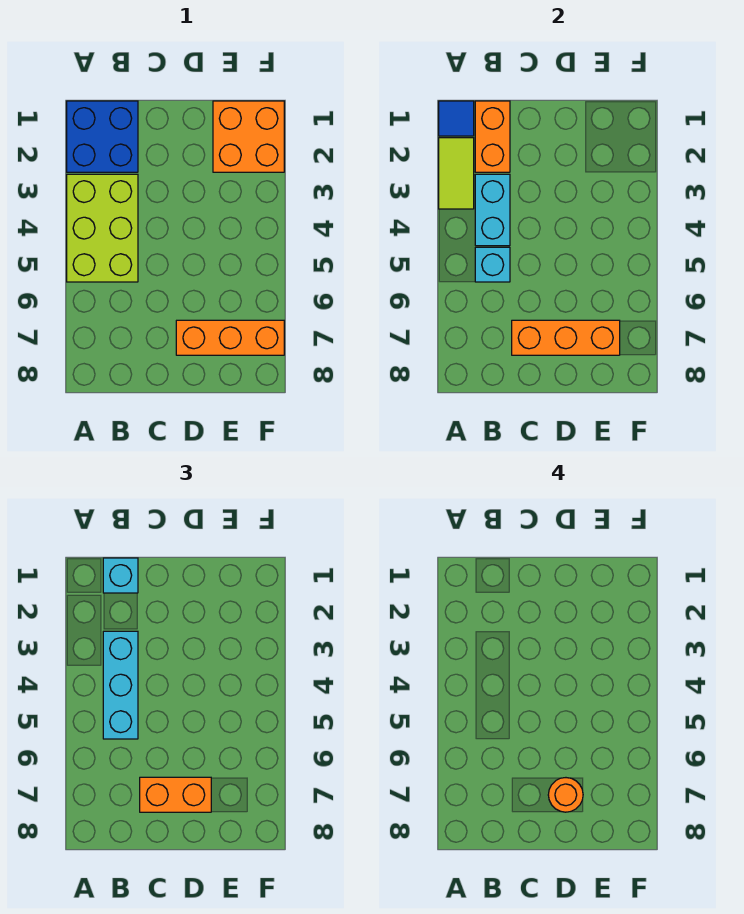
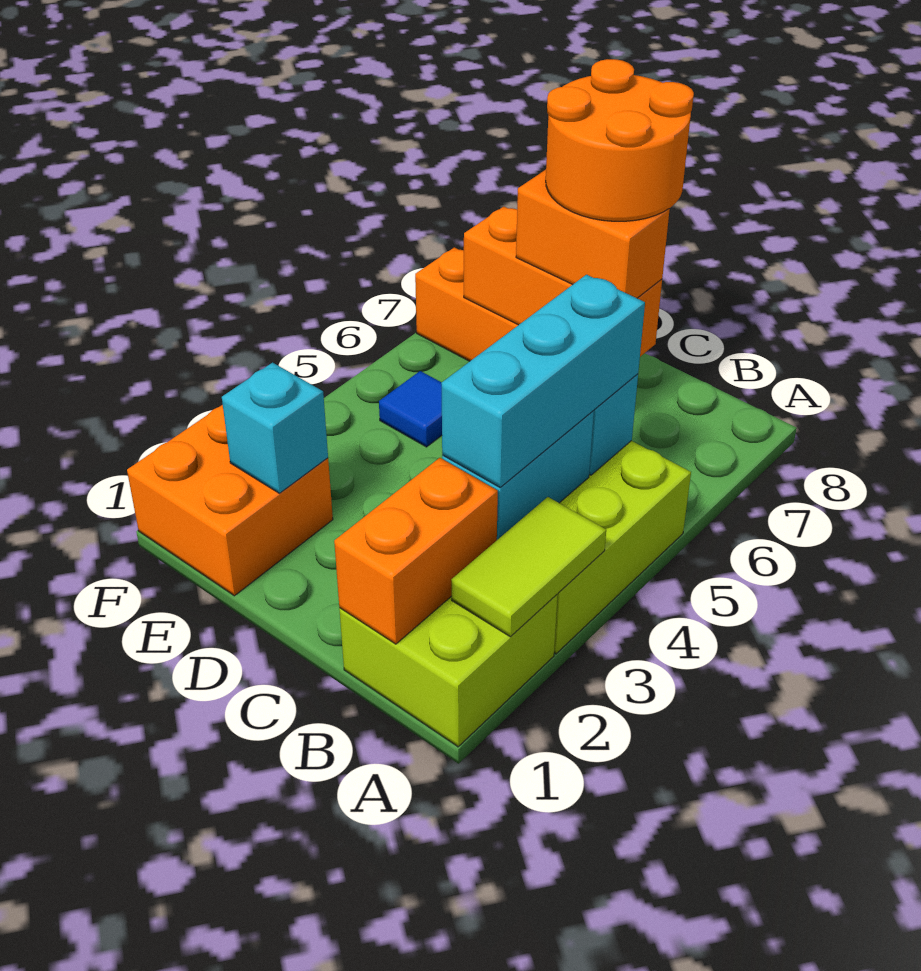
blue brick A1:B2 level 1 -> lime brick A1:B2 level 1
blue tile A1 level 2 -> blue tile E5 level 1
cyan brick B1 level 3 -> cyan brick E2 level 2
orange round brick D7 level 4 -> orange round brick C7:D8 level 4

